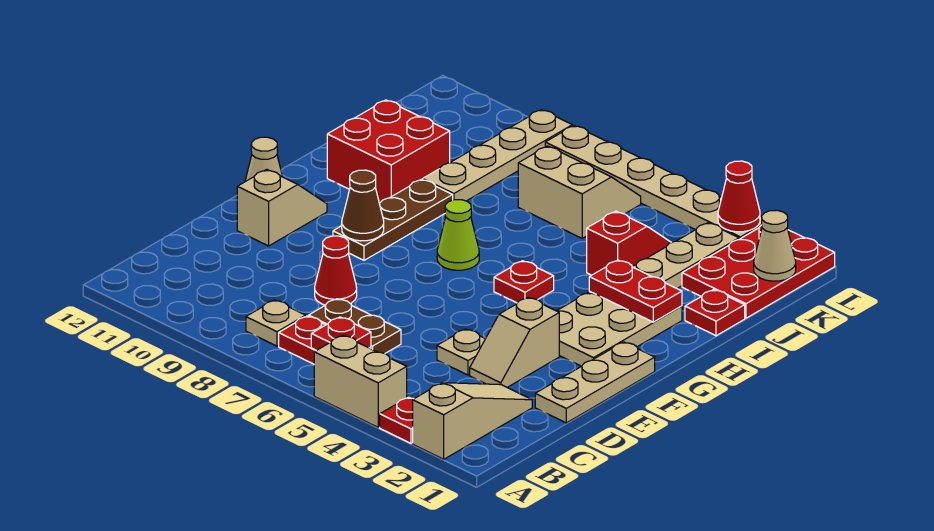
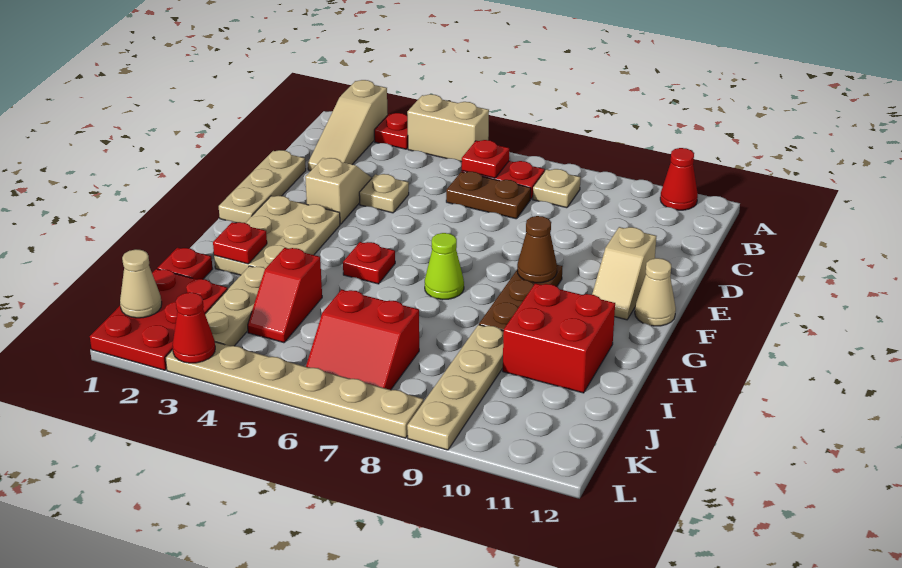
red cone D8 level 1 -> red cone A11 level 1
red plate H2:H3 level 2 -> red plate H2 level 2
tan slope J6:K7 level 1 top J -> red slope J6:K7 level 1 top J

